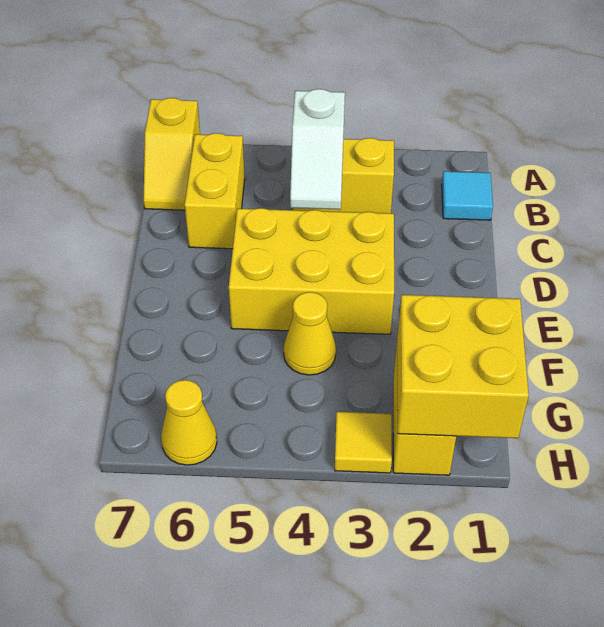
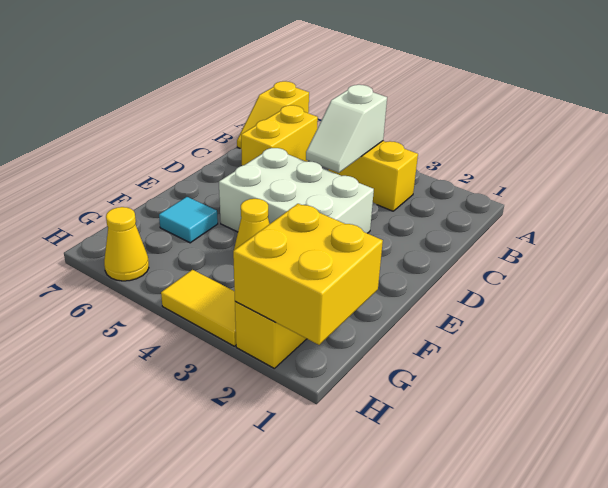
cyan tile B1 level 1 -> cyan tile F6 level 1
yellow brick D3:E5 level 1 -> white brick D3:E5 level 1
yellow tile H3 level 1 -> yellow tile H3:H4 level 1

